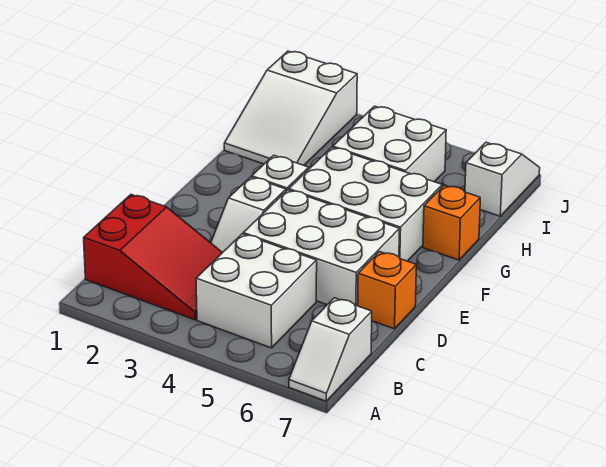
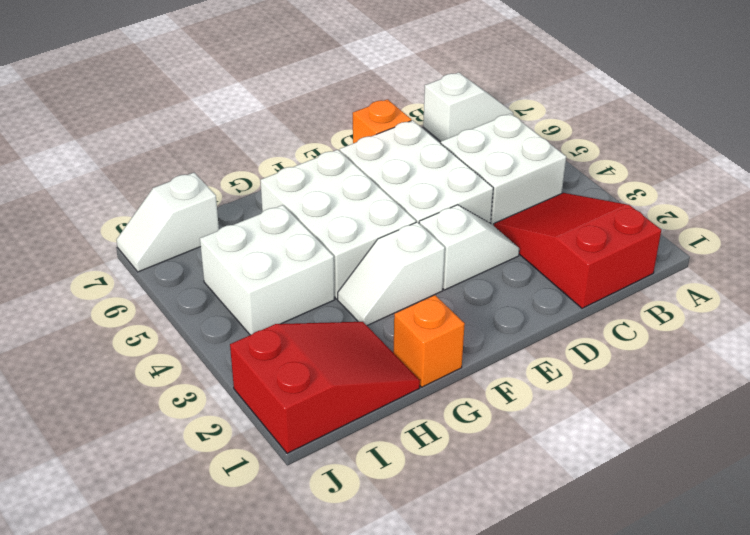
orange brick G7 level 1 -> orange brick G1 level 1
white slope H1:J2 level 1 top J -> red slope H1:J2 level 1 top J

